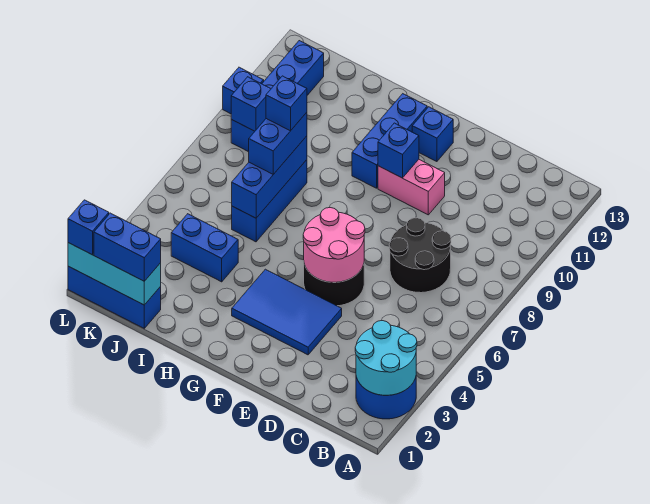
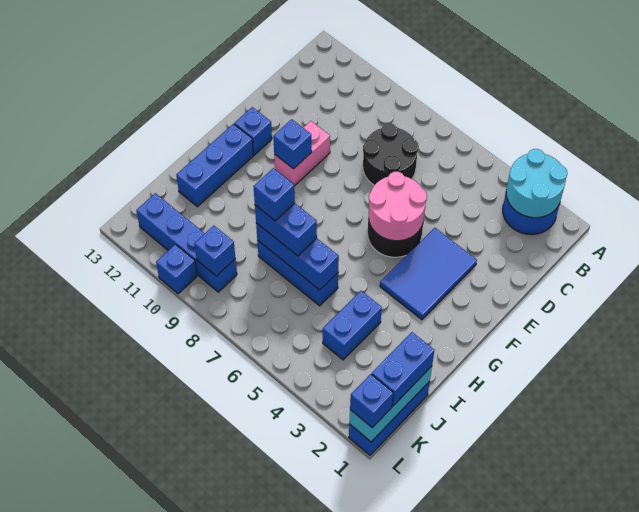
blue brick G10:G12 level 1 -> blue brick G12:I12 level 1

